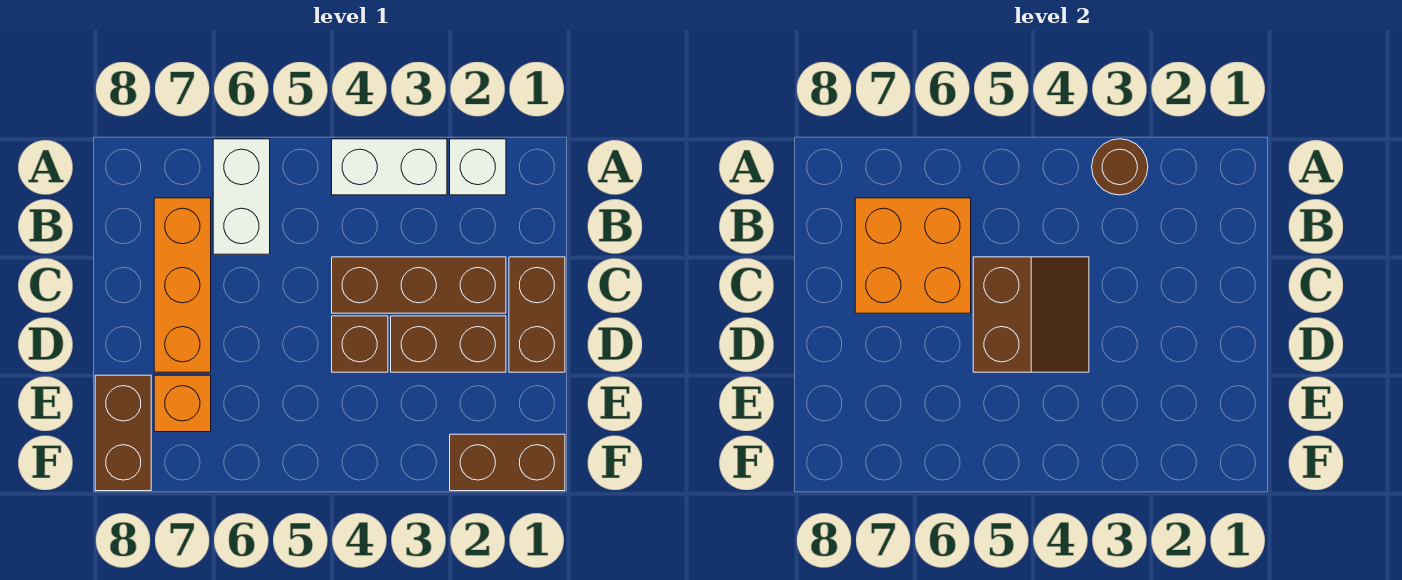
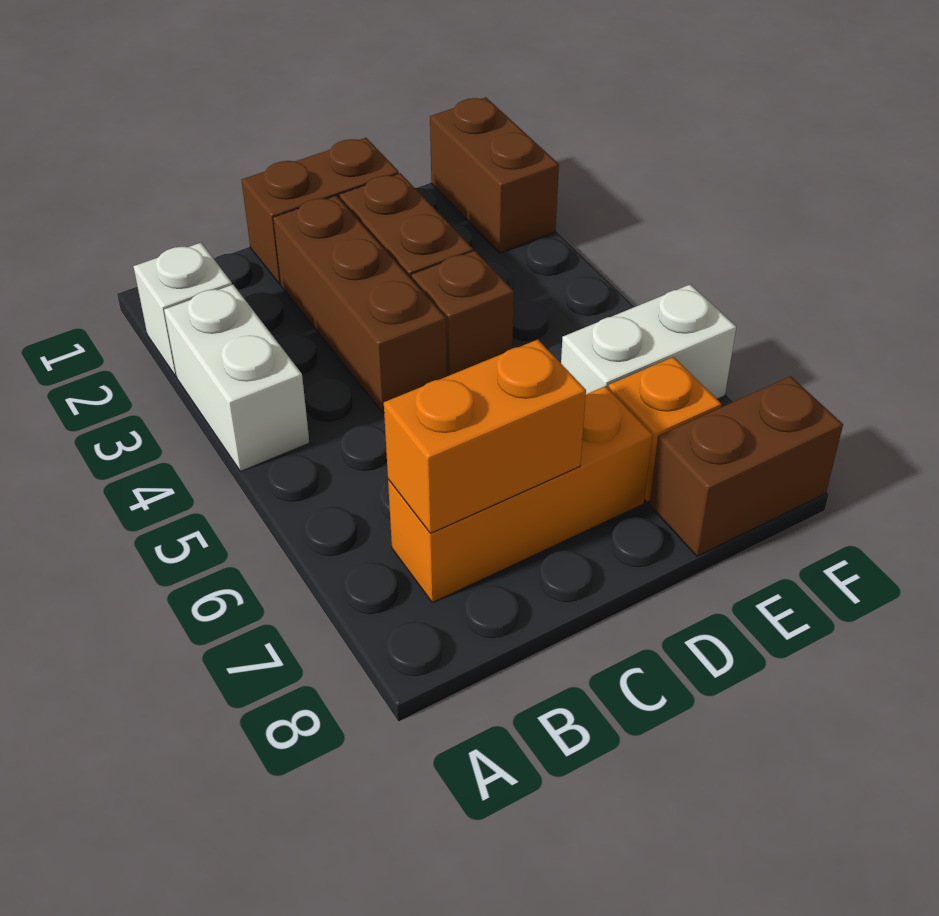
brown round brick A3 level 2 -> none
white brick A6:B6 level 1 -> white brick E6:F6 level 1
orange brick B6:C7 level 2 -> orange brick B7:C7 level 2
brown slope C4:D5 level 2 top 5 -> none

